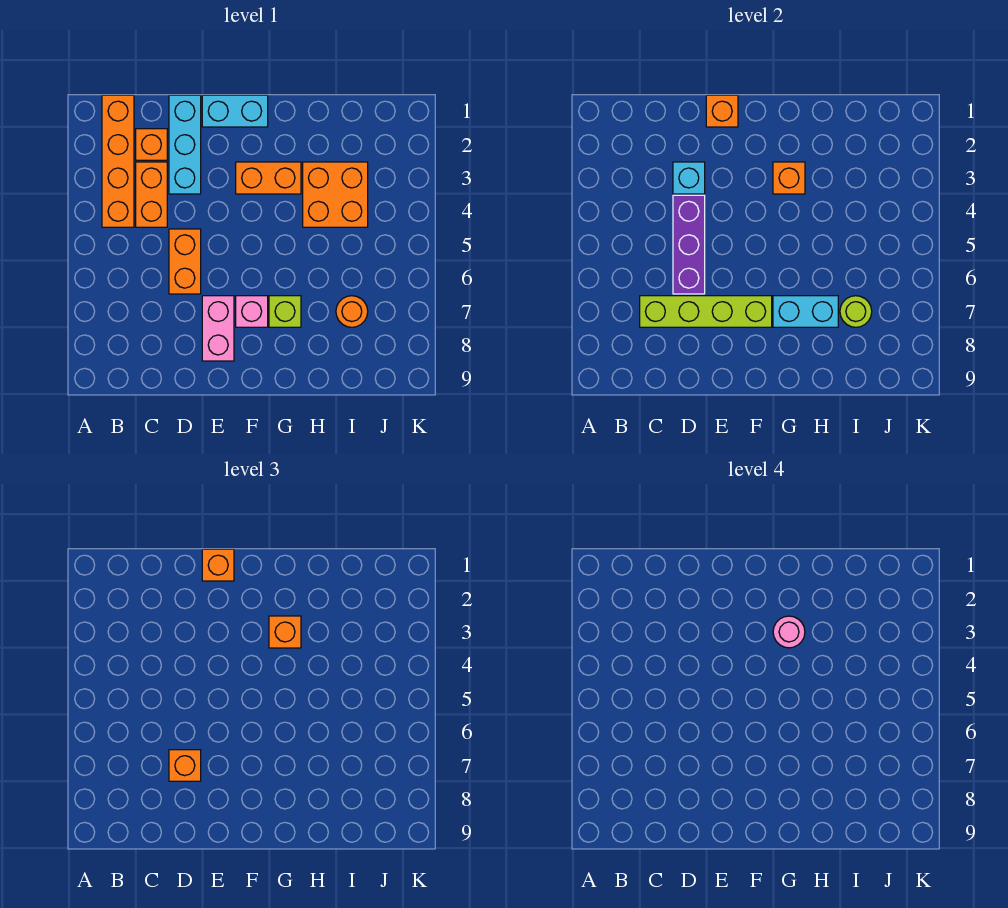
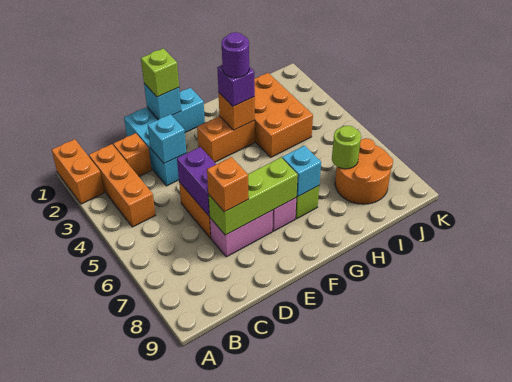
orange brick B1:B4 level 1 -> orange brick B2:B4 level 1
orange brick C3:C4 level 1 -> orange brick A1:A2 level 1
lime brick C7:F7 level 2 -> lime brick D7:F7 level 2
purple brick D4:D6 level 2 -> purple brick D5:D6 level 2
orange brick E1 level 2 -> cyan brick E1 level 2
orange brick E1 level 3 -> lime brick E1 level 3
pink brick E7:E8 level 1 -> pink brick D7:E7 level 1
orange brick G3 level 3 -> purple brick G3 level 3
pink round brick G3 level 4 -> purple round brick G3 level 4
cyan brick G7:H7 level 2 -> cyan brick G7 level 2
orange brick H3:I4 level 1 -> orange brick H2:I4 level 1
orange round brick I7 level 1 -> orange round brick I7:J8 level 1

